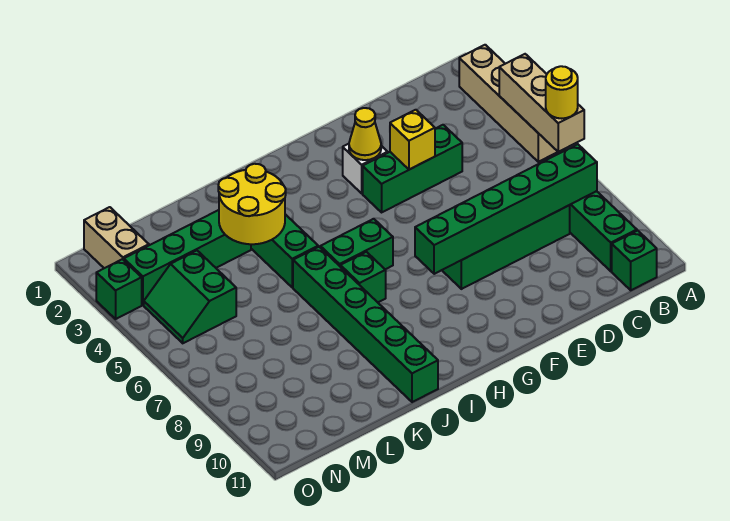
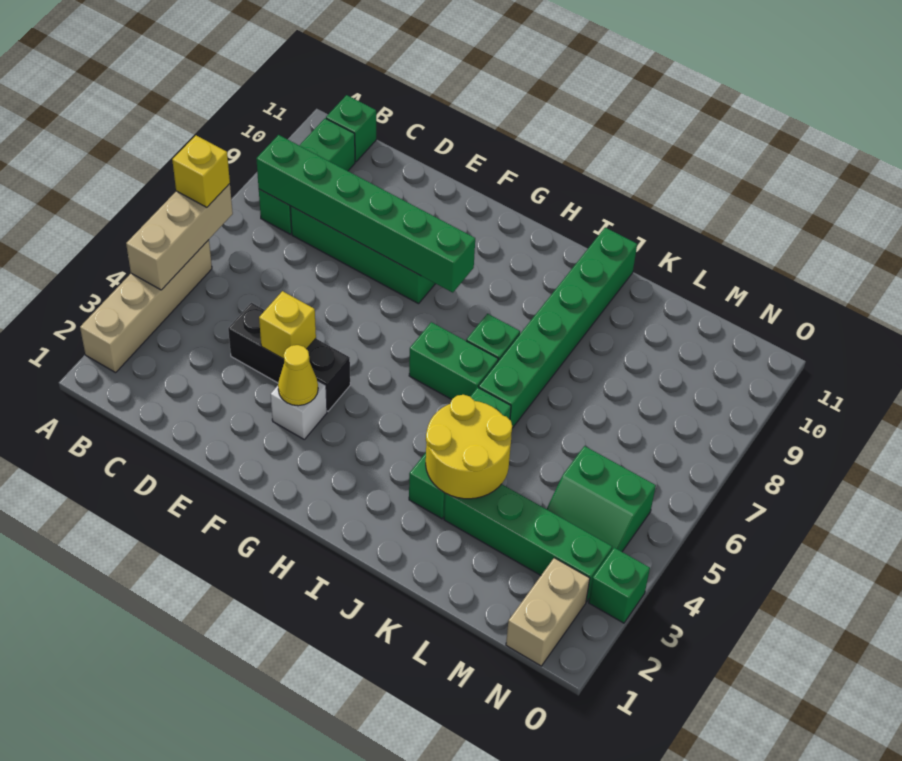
yellow round brick A6 level 3 -> yellow brick A6 level 3
green brick D4:F4 level 1 -> black brick D4:F4 level 1
green slope M4:N5 level 1 top M -> green slope M4:N5 level 1 top 5

